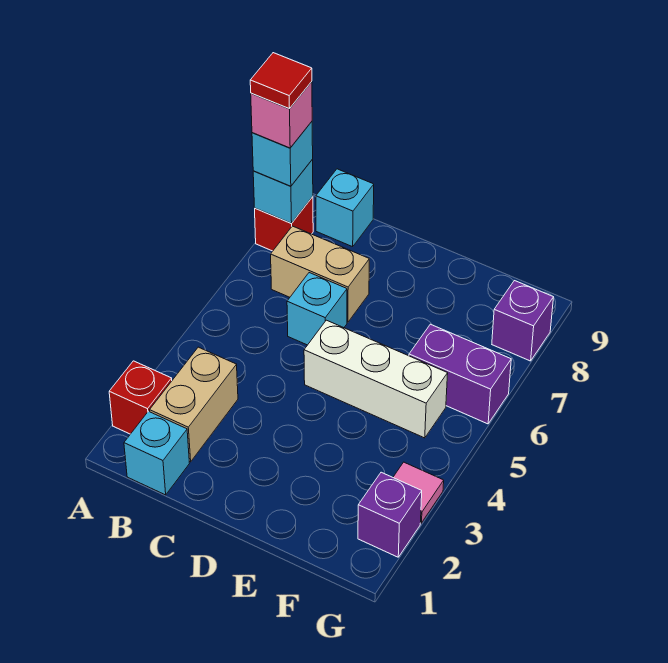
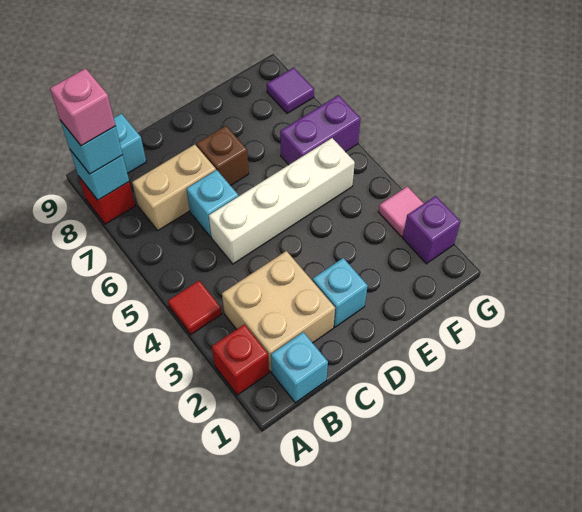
red tile A8 level 5 -> red tile A4 level 1
tan brick B2:B3 level 1 -> tan brick B2:C3 level 1
none -> cyan brick D2 level 1
white brick D5:F5 level 1 -> white brick C5:F5 level 1
none -> brown brick D7 level 1
purple brick G8 level 1 -> purple tile G8 level 1

